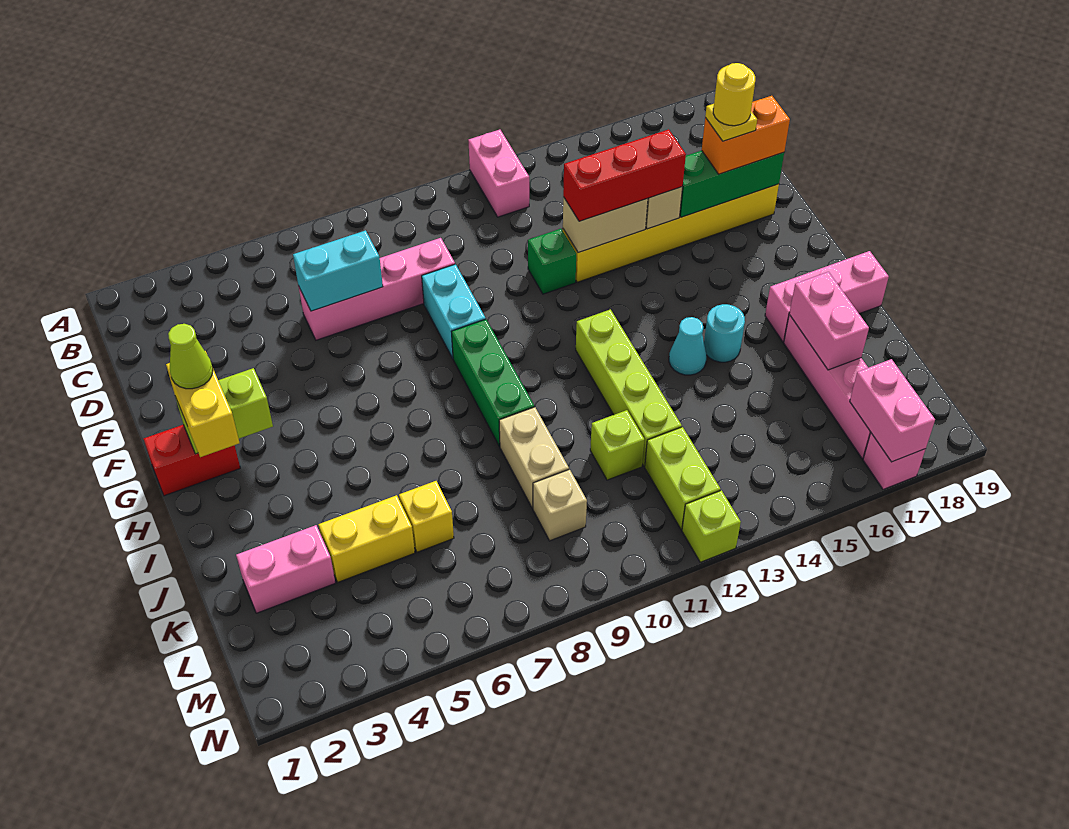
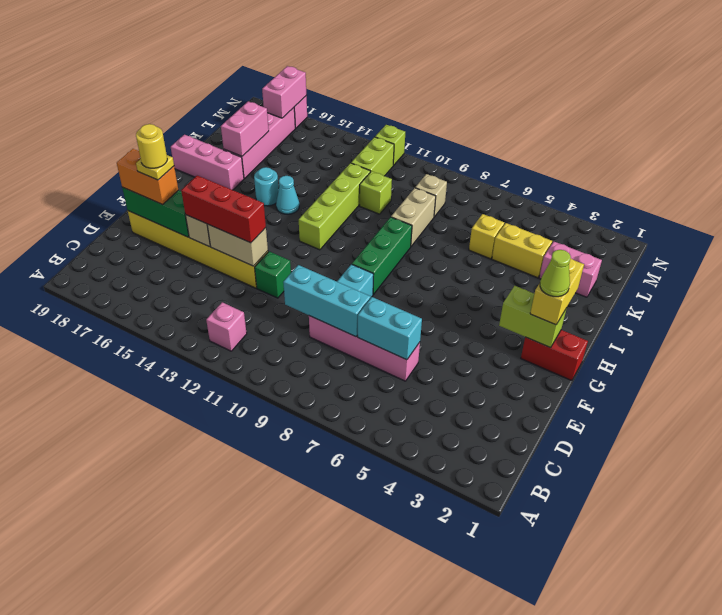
pink brick A12:B12 level 1 -> pink brick B12 level 1
none -> cyan brick D8:D10 level 2

